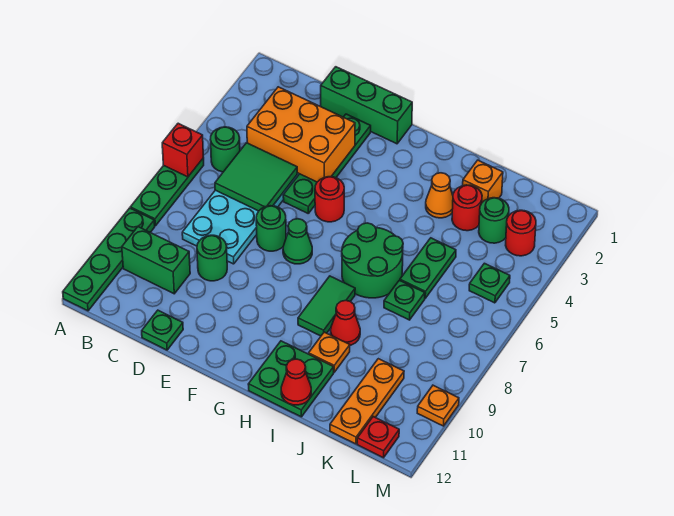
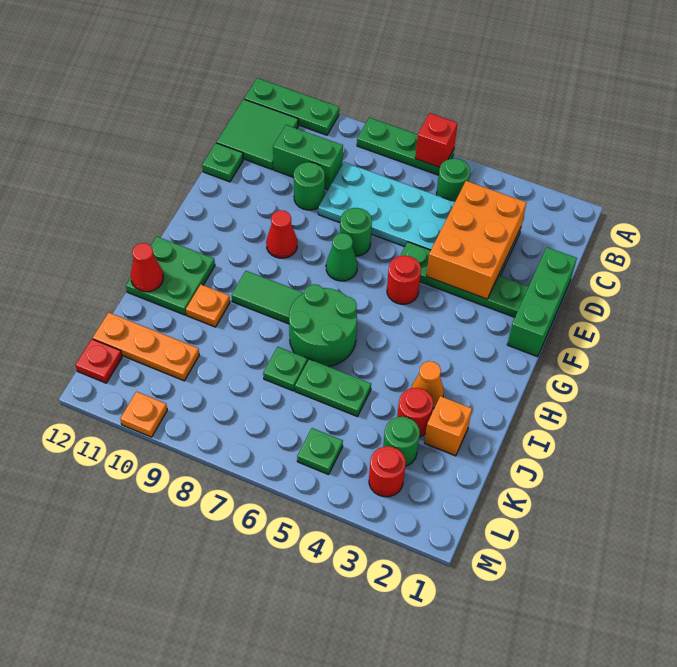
green plate A9:A12 level 1 -> green plate A10:A12 level 1
green brick B10:C10 level 1 -> green brick C9:C10 level 1
green tile C5:D6 level 2 -> green tile B11:C12 level 1
red cone I9 level 1 -> red cone F9 level 1

